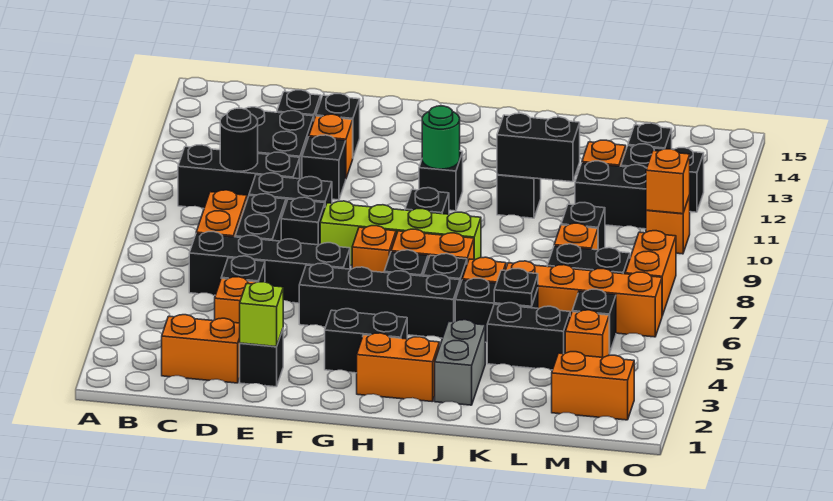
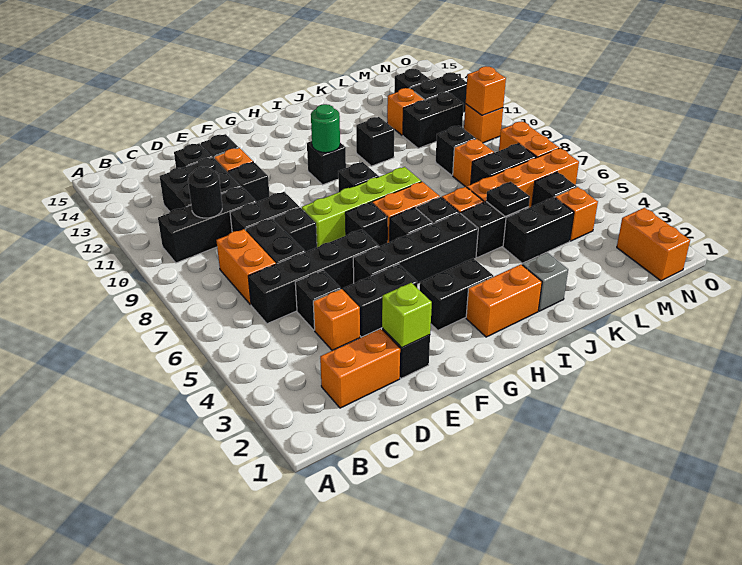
orange brick G7 level 1 -> black brick G7 level 1
grey brick J2:J3 level 1 -> grey brick J2 level 1
black brick J11:K11 level 2 -> black brick E4:F4 level 1
orange brick M2:N2 level 1 -> orange brick N1:N2 level 1

